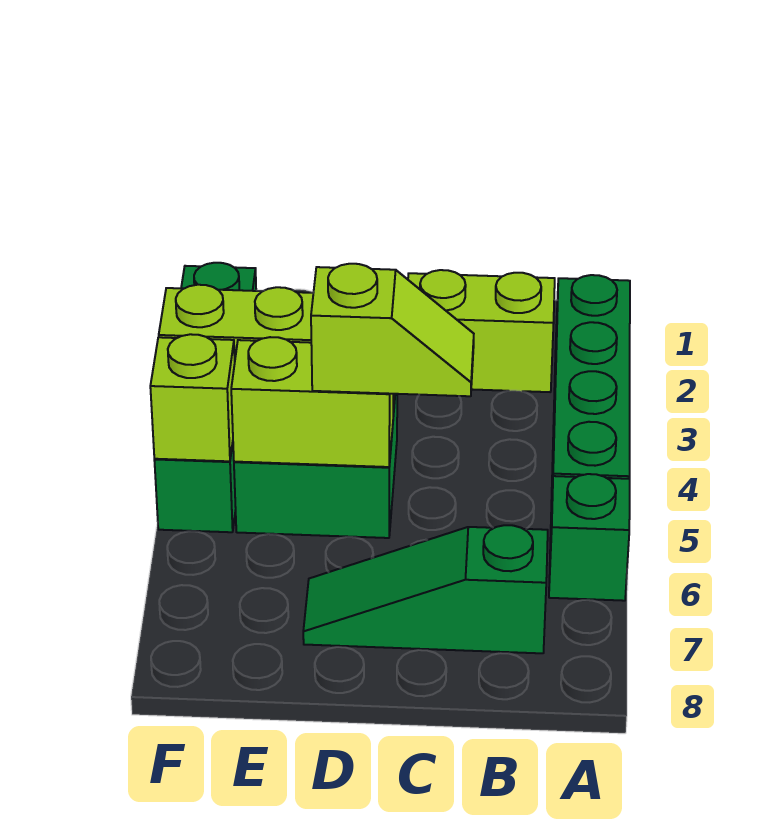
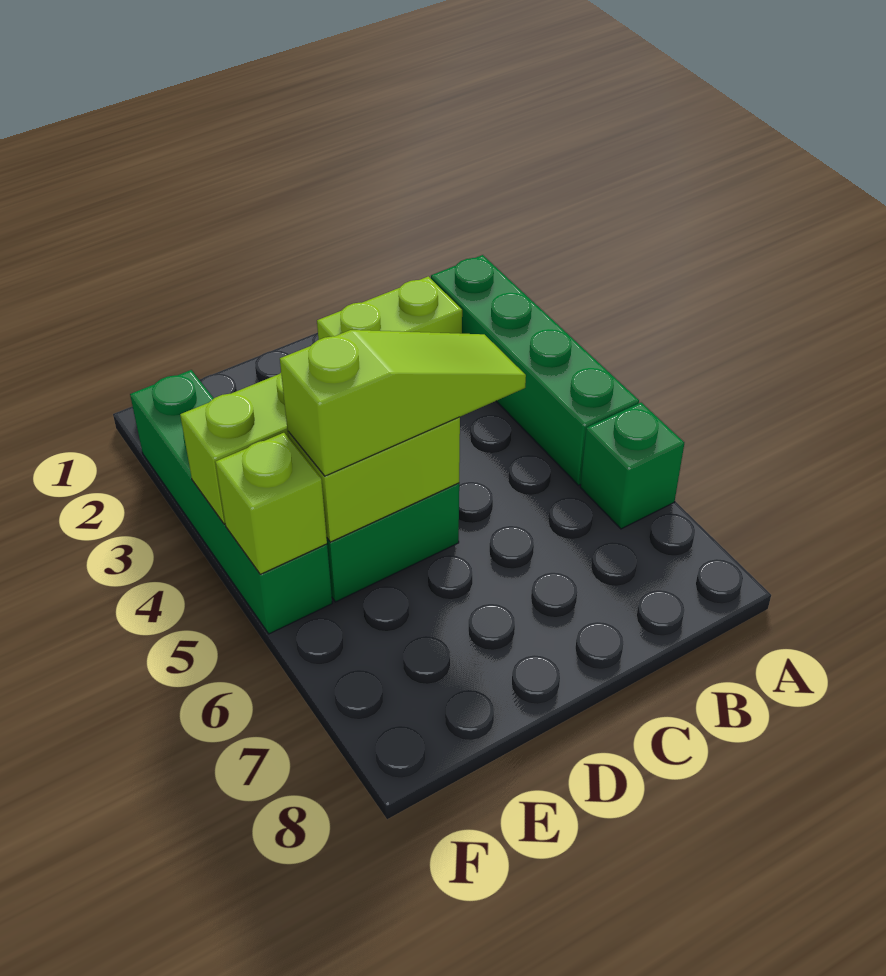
green slope B7:D7 level 1 top B -> none
lime slope C5:D5 level 3 top D -> lime slope C5:E5 level 3 top E

